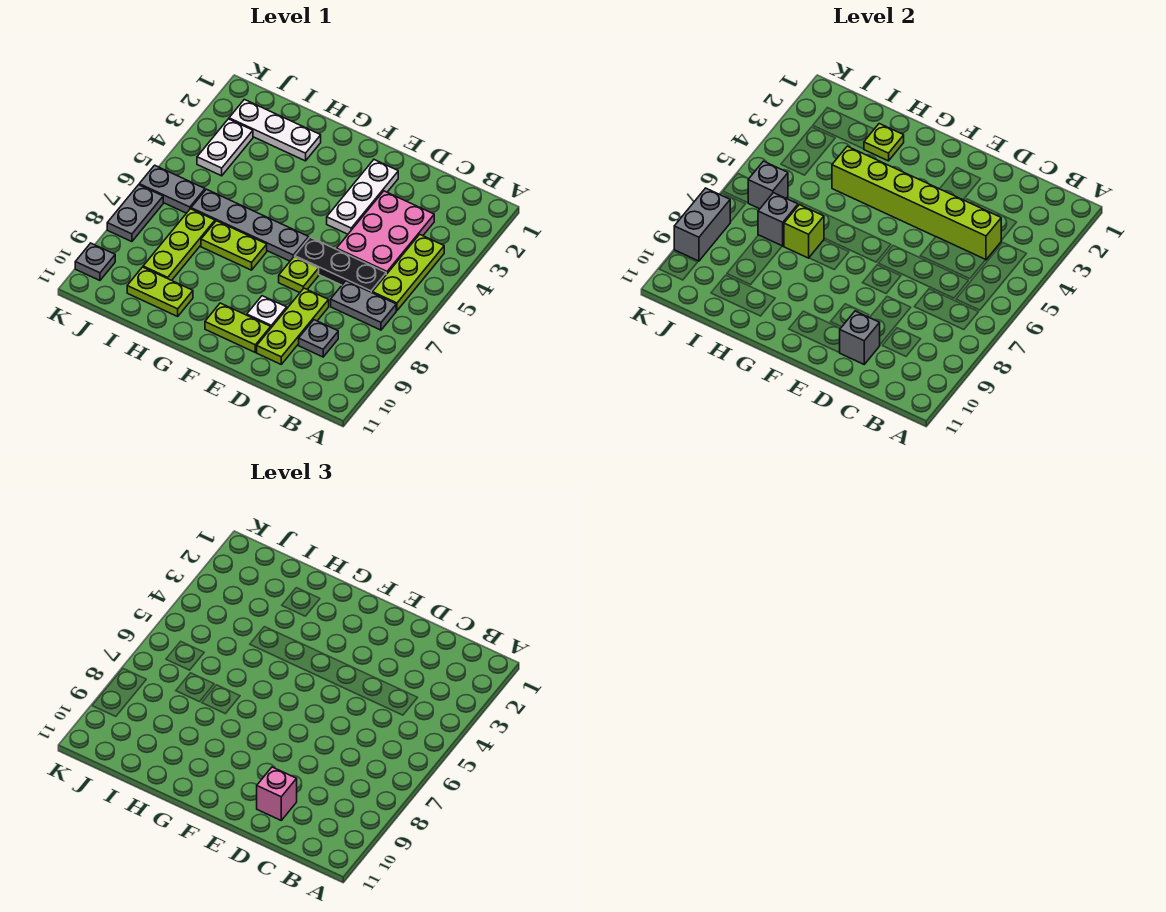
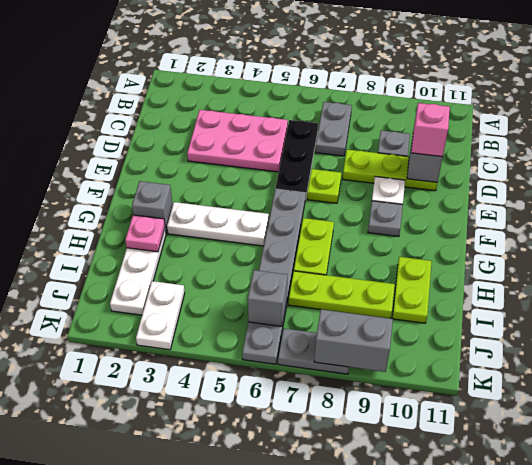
lime plate B4:B6 level 1 -> none
lime brick C4:H4 level 2 -> none
white plate E2:E4 level 1 -> white plate G3:G5 level 1
lime plate E10:F10 level 1 -> none
lime plate H2 level 2 -> pink plate H2 level 2
lime brick H7 level 2 -> none
grey brick I7 level 2 -> grey brick G2 level 1
white plate J3:J4 level 1 -> white plate J3:K3 level 1
grey plate K10 level 1 -> grey plate F9 level 1

